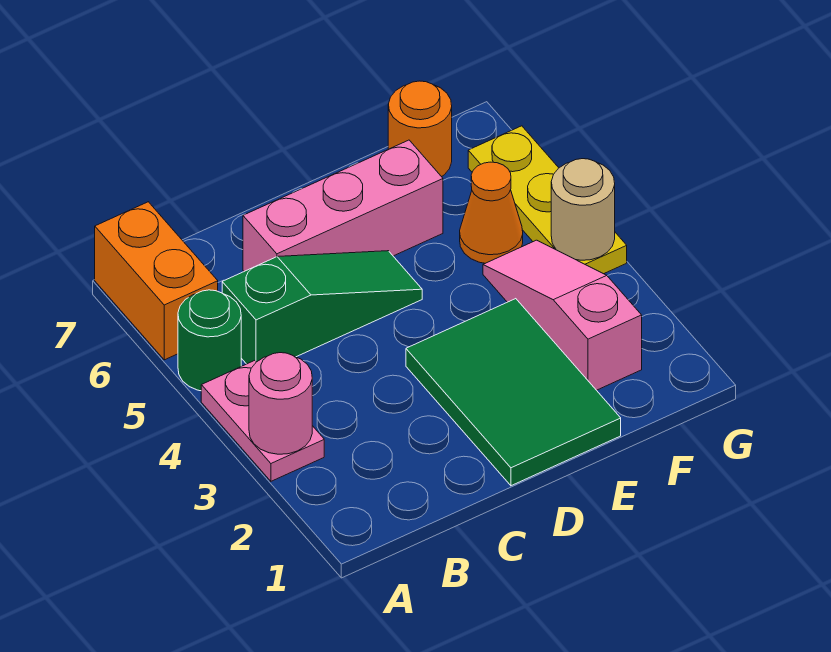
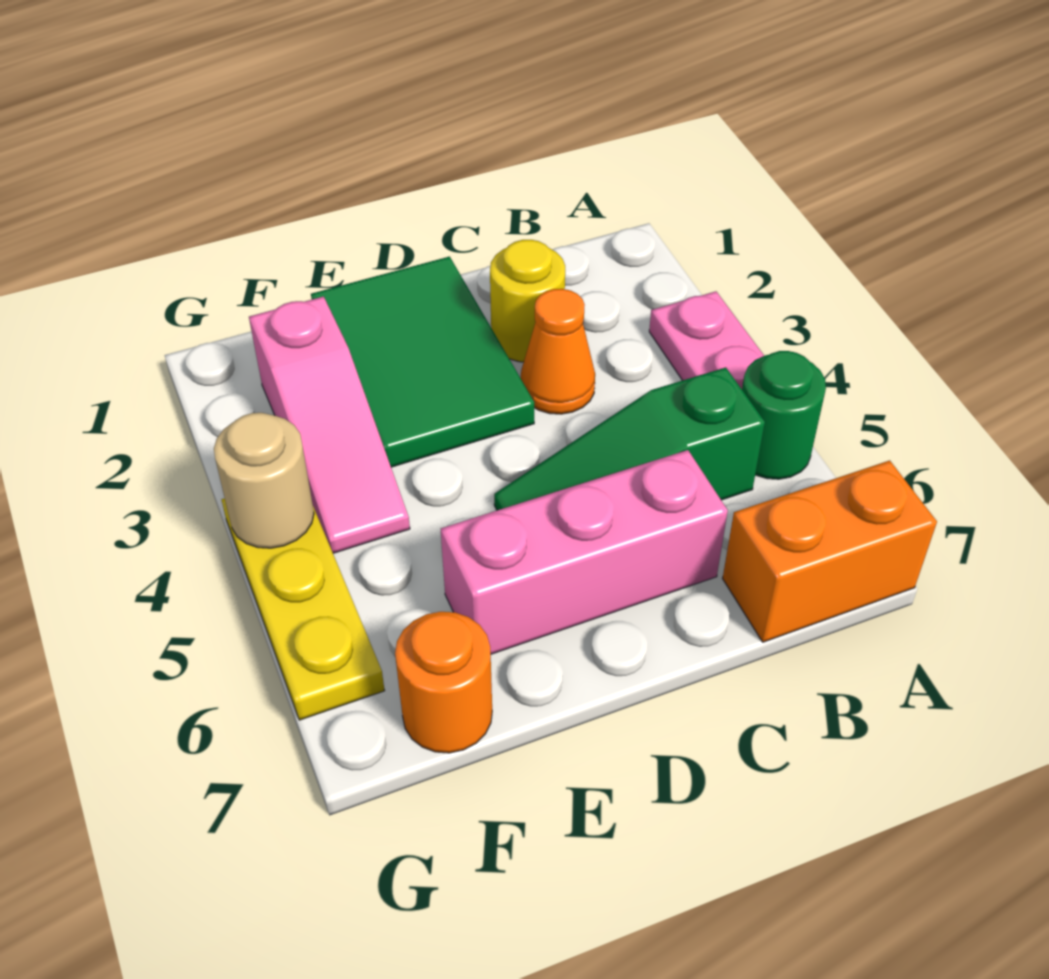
pink round brick A3 level 2 -> none
orange brick A6:A7 level 1 -> orange brick A7:B7 level 1
none -> yellow round brick C2 level 1
orange cone F5 level 1 -> orange cone C3 level 1

